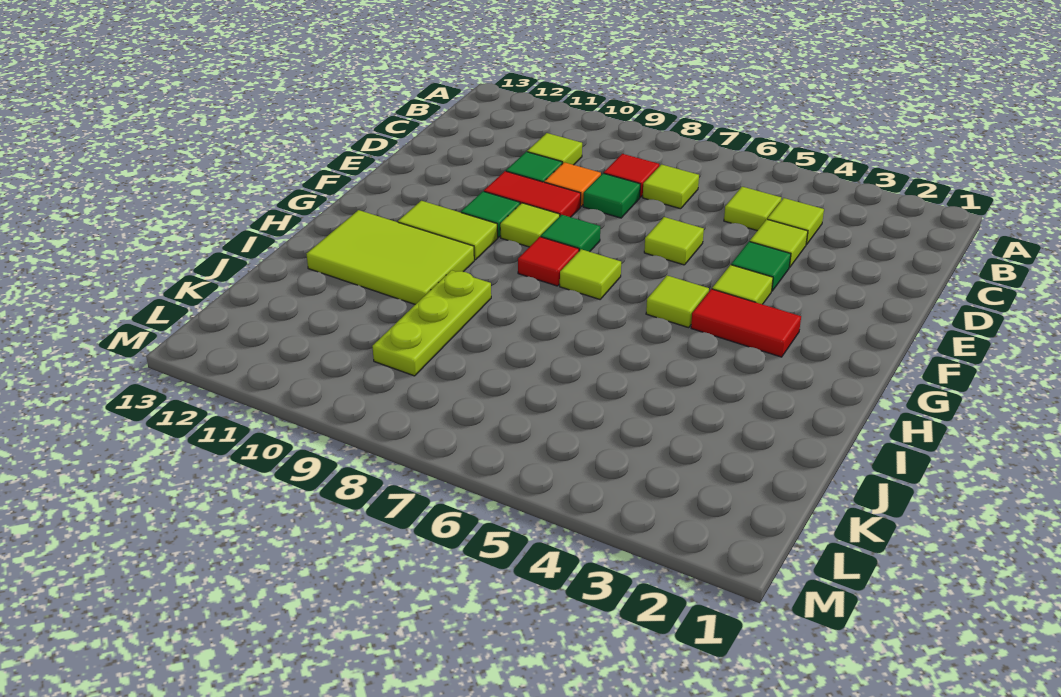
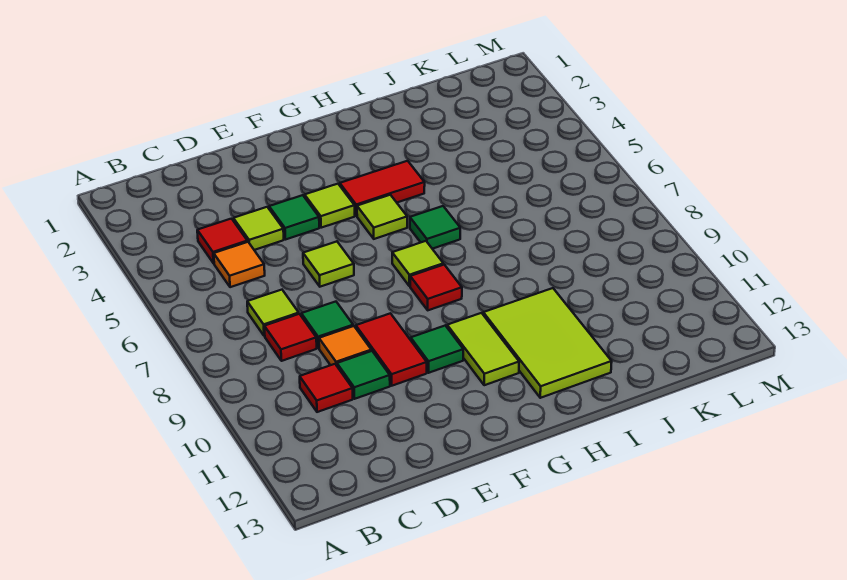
lime tile C4 level 1 -> red tile C4 level 1
lime tile C5 level 1 -> orange tile C5 level 1
lime tile C10 level 1 -> red tile C10 level 1
green tile F8 level 1 -> green tile H6 level 1
lime tile F9 level 1 -> none
red tile G3:G4 level 1 -> red tile G4:H4 level 1
lime plate I9:K9 level 1 -> none

